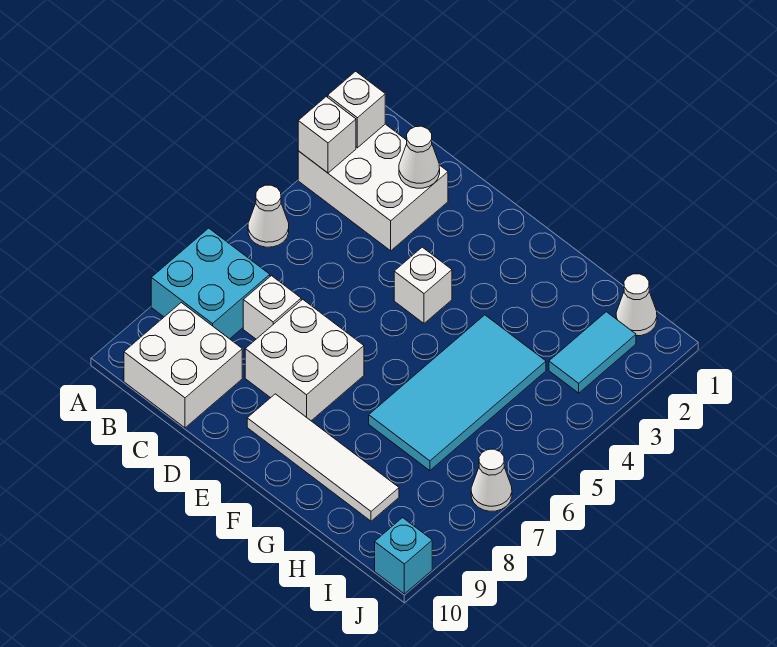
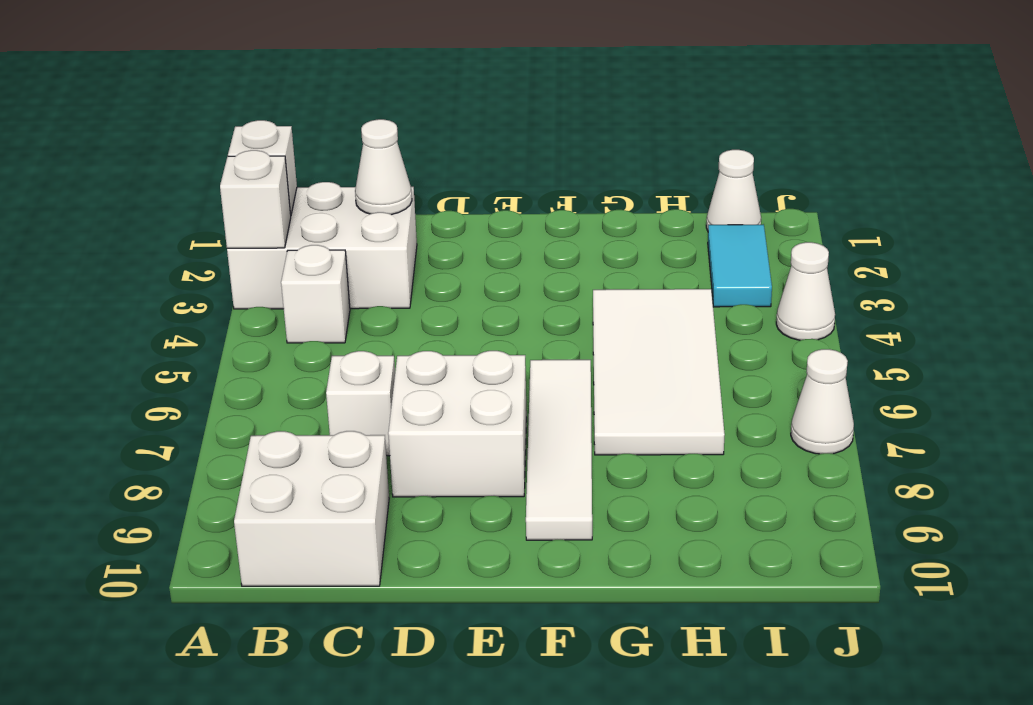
white cone A5 level 1 -> white cone J4 level 1
cyan brick A7:B8 level 1 -> none
white brick E4 level 1 -> white brick B4 level 1
white tile E9:H9 level 1 -> white tile F6:F9 level 1
cyan tile G4:H7 level 1 -> white tile G4:H7 level 1
cyan brick J10 level 1 -> none

